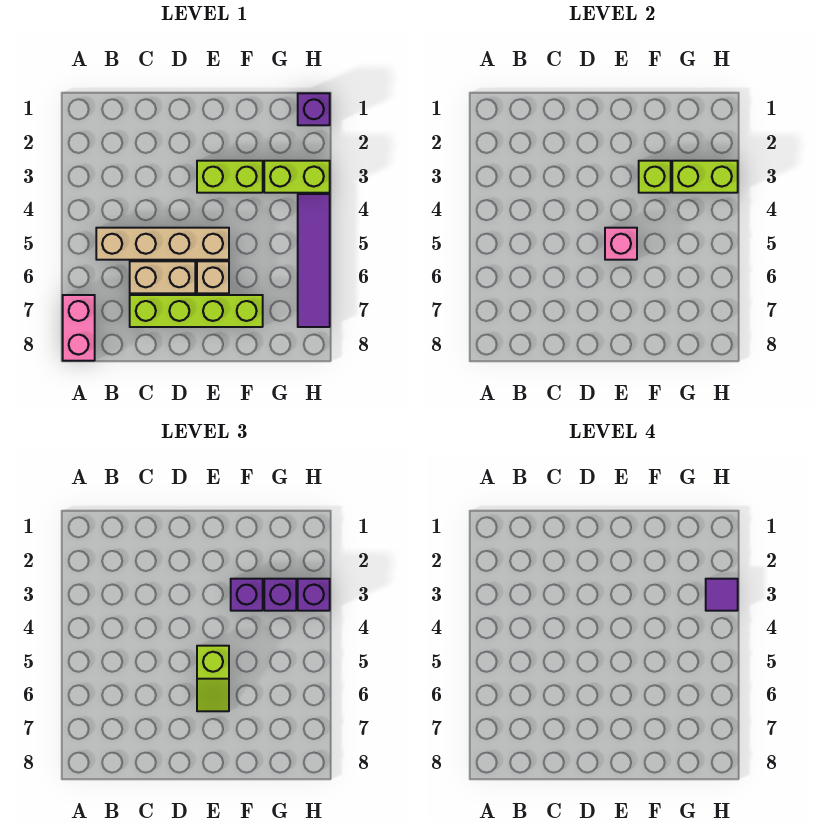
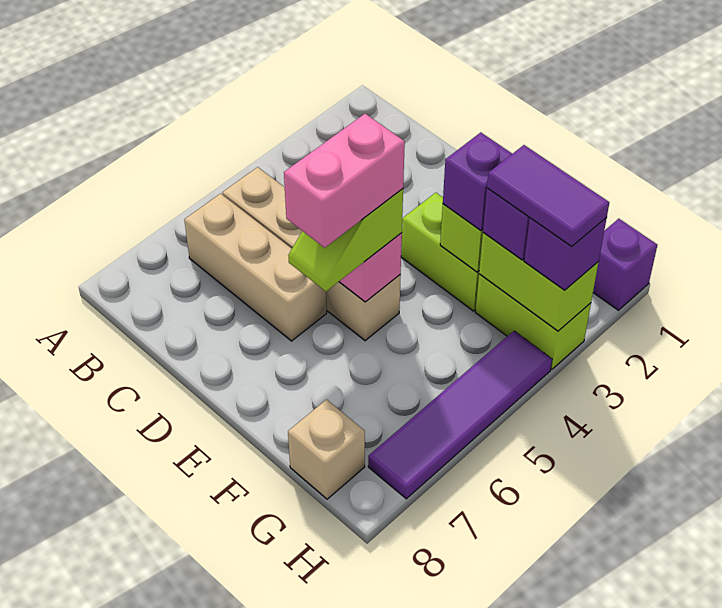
pink brick A7:A8 level 1 -> pink brick E5:E6 level 4
tan brick C6:D6 level 1 -> tan brick B6:D6 level 1
lime brick C7:F7 level 1 -> none
tan brick E6 level 1 -> tan brick G8 level 1
purple tile H3 level 4 -> purple tile G3:H3 level 4

